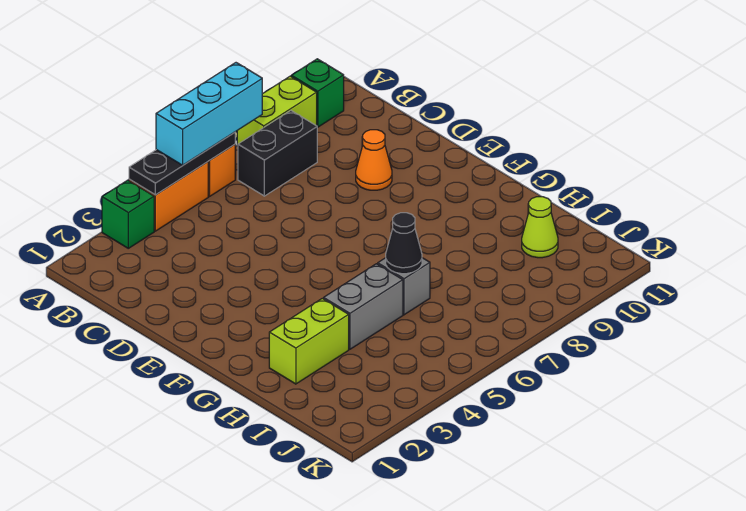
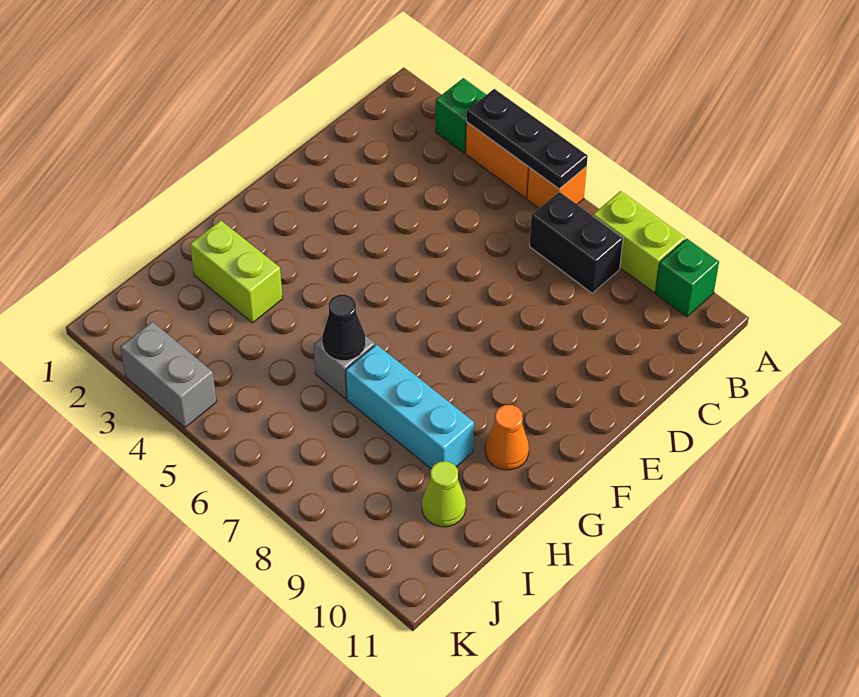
cyan brick A5:A7 level 3 -> cyan brick H7:H9 level 1
orange cone D9 level 1 -> orange cone G10 level 1
grey brick H4:H5 level 1 -> grey brick K3:K4 level 1

